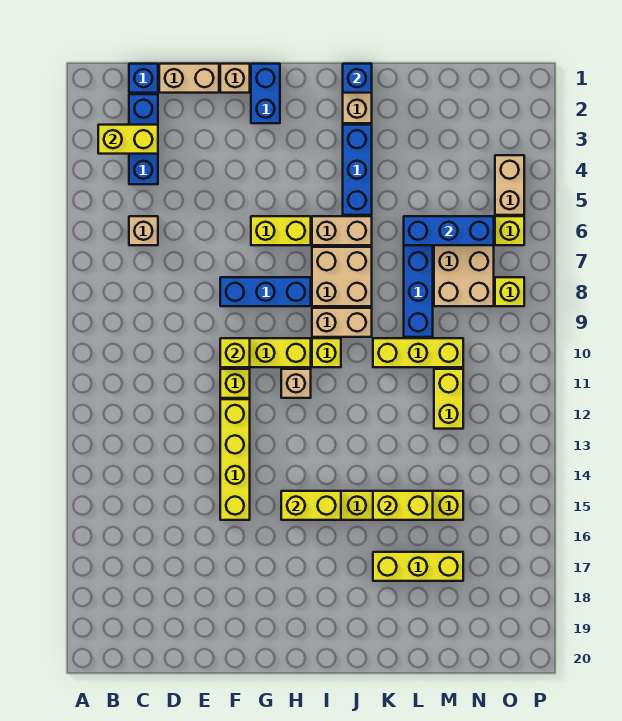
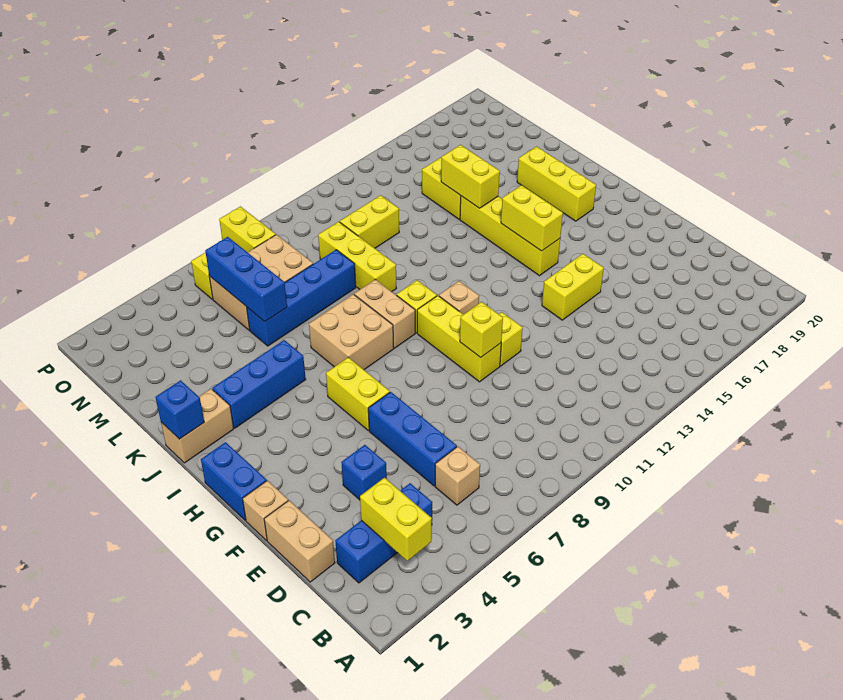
blue brick C1 level 1 -> blue brick E4 level 1
blue brick F8:H8 level 1 -> blue brick D6:F6 level 1
yellow brick F12:F15 level 1 -> yellow brick F14:F15 level 1
blue brick G1:G2 level 1 -> blue brick G1:H1 level 1
tan brick I6:J6 level 1 -> none
yellow brick K17:M17 level 1 -> yellow brick I18:K18 level 1
tan brick O4:O5 level 1 -> none
yellow brick O8 level 1 -> yellow brick O8:P8 level 1

